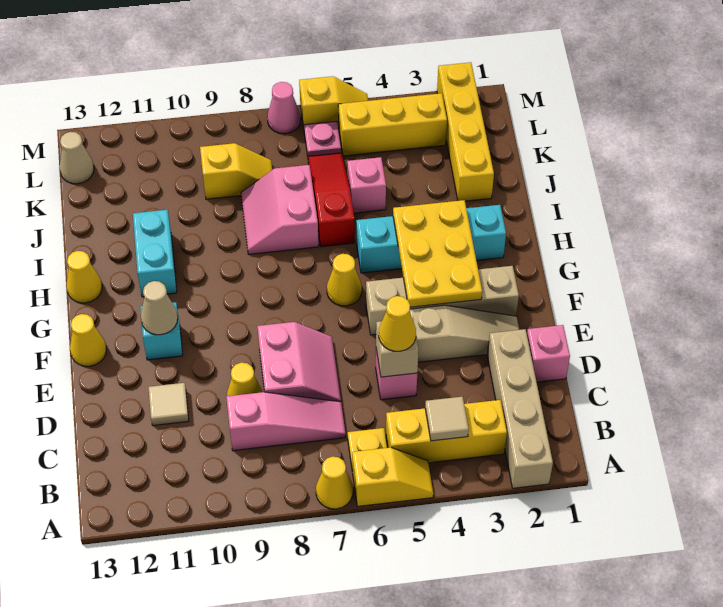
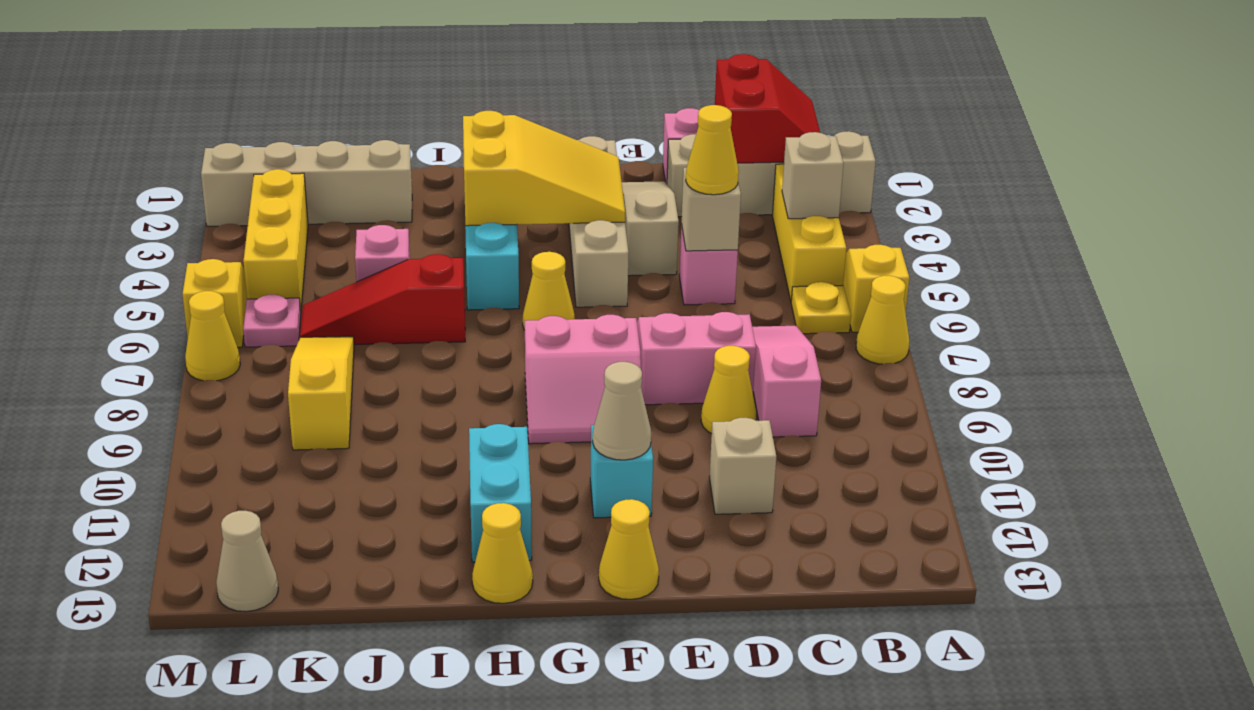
none -> red slope B1:C2 level 2 top C
tan tile B4 level 2 -> tan brick B4 level 2
tan tile D11 level 1 -> tan brick D11 level 1
yellow plate F3:H4 level 2 -> yellow slope F3:H4 level 2 top H
cyan brick H11:I11 level 1 -> cyan brick H11:H12 level 1
pink slope I7:J8 level 1 top 7 -> pink slope F8:G9 level 1 top 8
yellow brick J2:M2 level 1 -> tan brick J2:M2 level 1
yellow slope K8:K9 level 1 top 9 -> yellow slope K7:K9 level 1 top 9
pink cone M7 level 1 -> yellow cone M7 level 1

